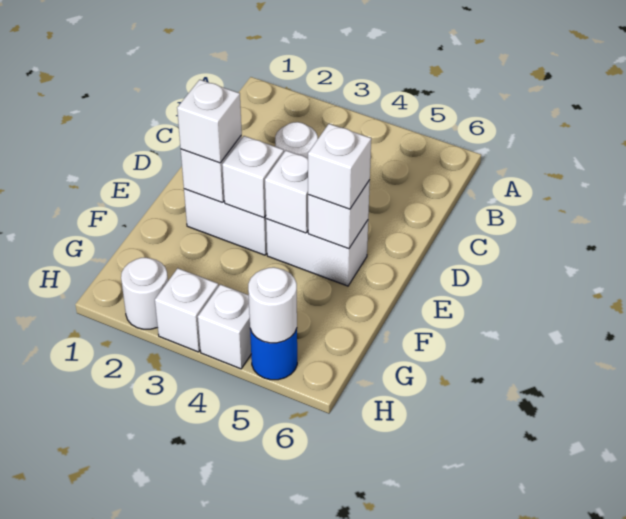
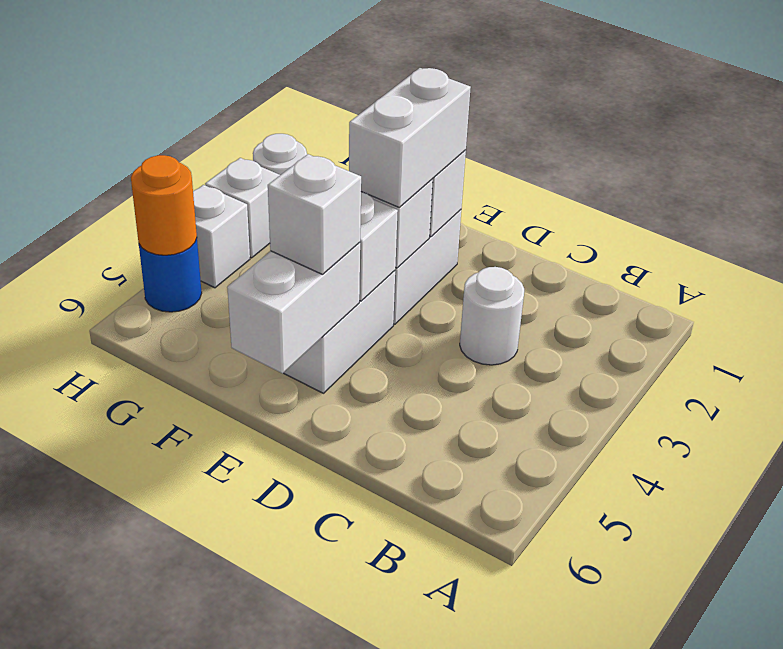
white brick E2 level 3 -> white brick E2:E3 level 3
white brick E5 level 2 -> white brick E5:E6 level 2
white round brick H5 level 2 -> orange round brick H5 level 2

